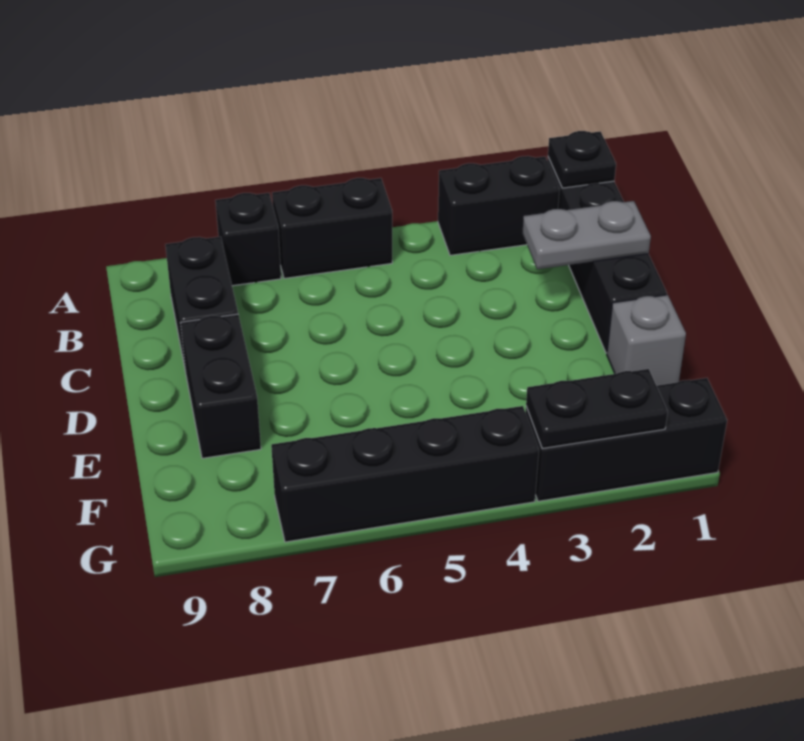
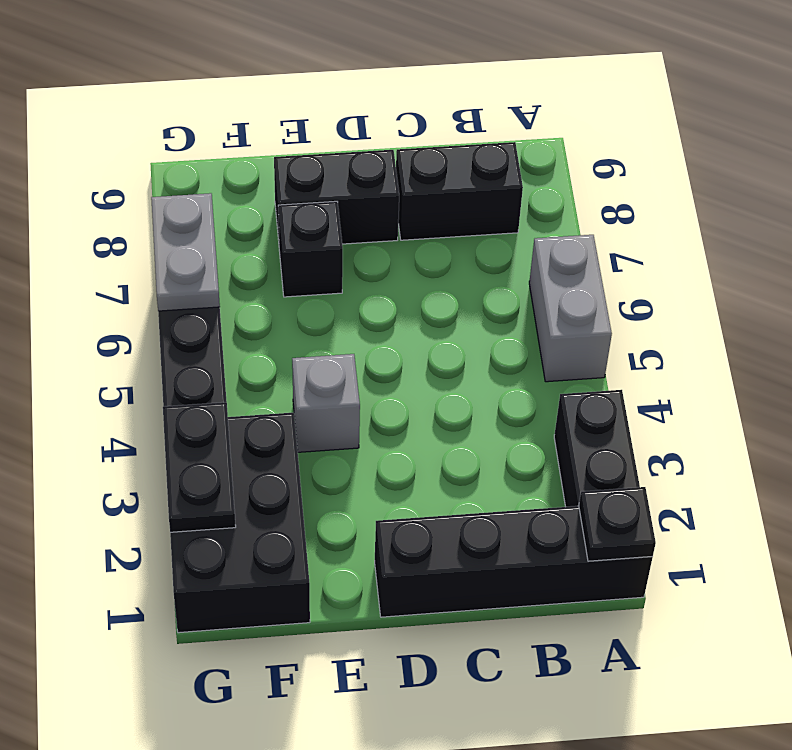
black brick A5:A6 level 1 -> grey brick A5:A6 level 1
black brick A7 level 1 -> black brick E7 level 1
grey plate C1:C2 level 2 -> grey plate G6:G7 level 2
grey brick E1 level 1 -> grey brick E4 level 1
black brick G1:G3 level 1 -> black brick F1:G3 level 1

